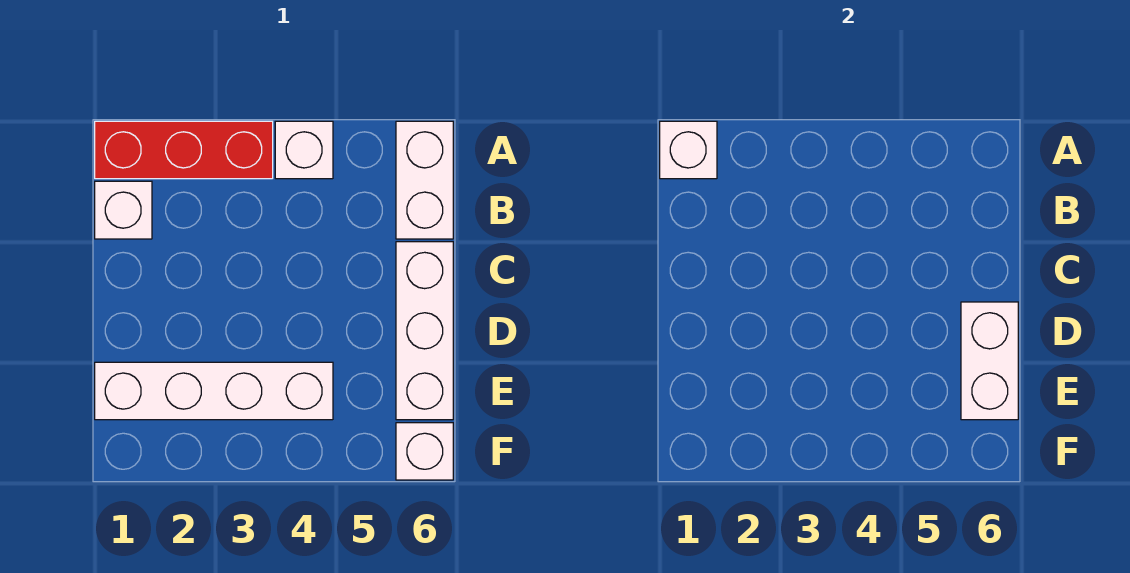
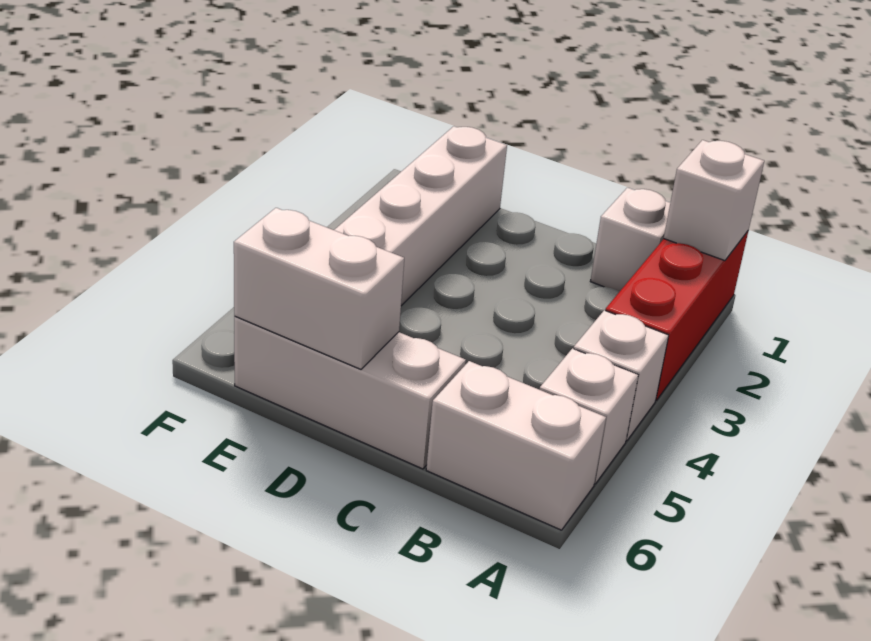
white brick F6 level 1 -> white brick A5 level 1

